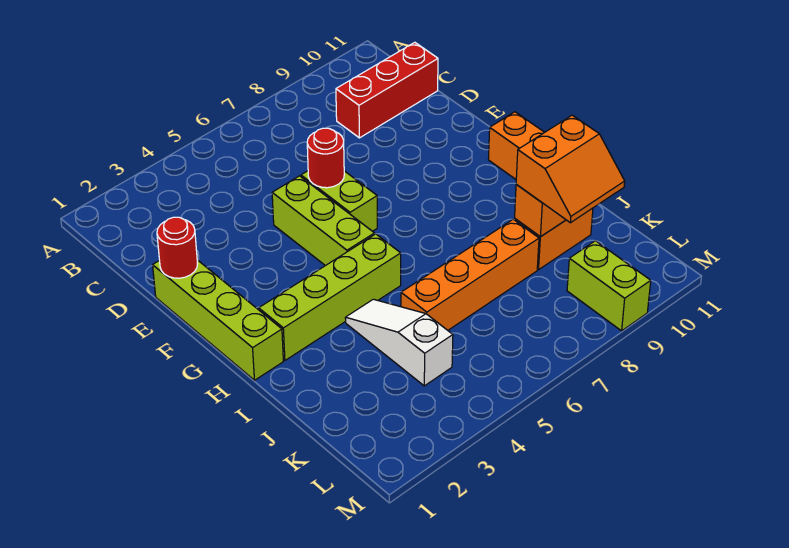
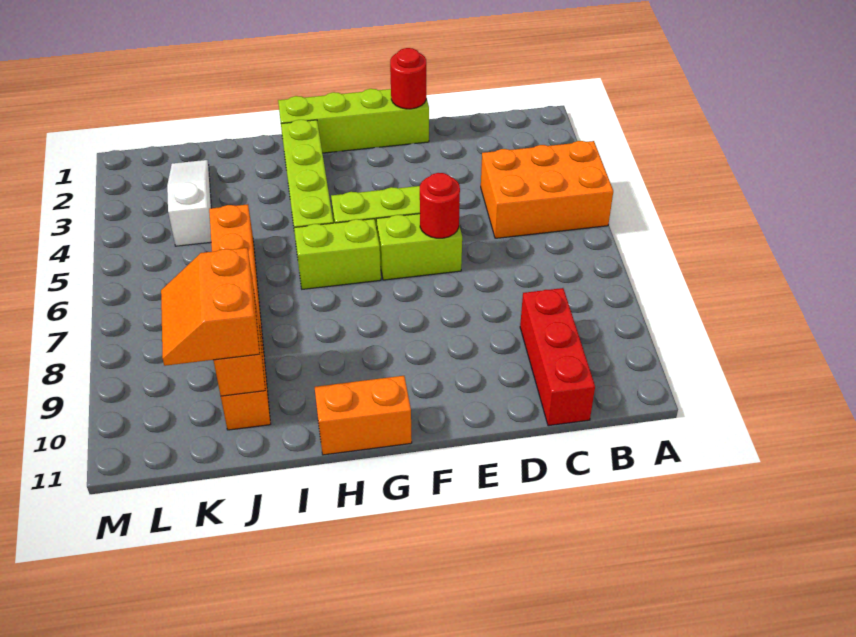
none -> orange brick A4:C5 level 1
white slope I4:K4 level 1 top K -> white slope K2:K4 level 1 top 4
lime brick L9:M9 level 1 -> lime brick G6:H6 level 1

